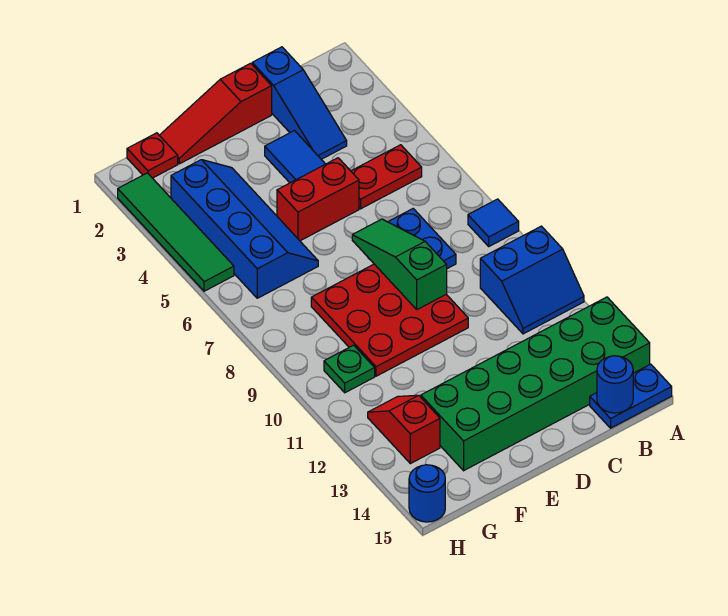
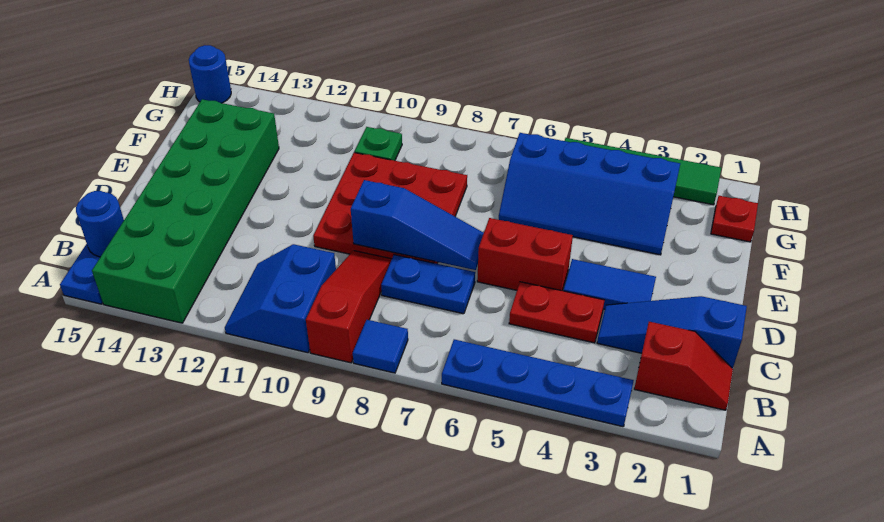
none -> blue plate A3:A6 level 1
red plate B5:C5 level 1 -> red plate C4:C5 level 1
red slope D1:F1 level 1 top D -> red slope A9:C9 level 1 top A
red brick D5:E5 level 1 -> red brick D5:D6 level 1
green slope D7:D9 level 2 top 9 -> blue slope D7:D9 level 2 top 9
red slope G12:G13 level 1 top 13 -> red slope B1:B2 level 1 top 2

